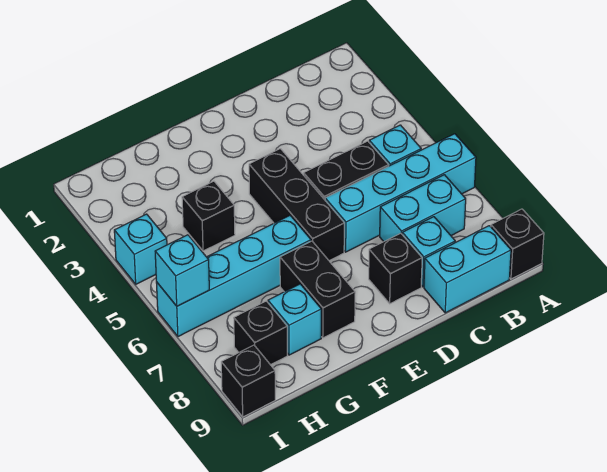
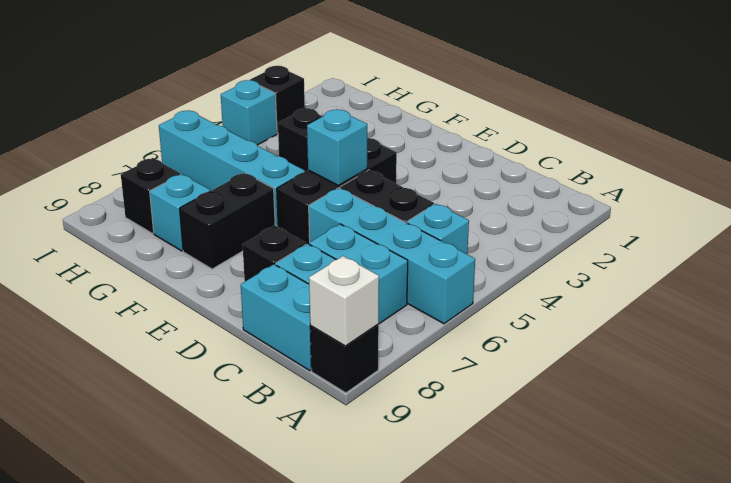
none -> white brick A9 level 2
cyan brick I6 level 2 -> cyan brick E5 level 2
black brick I9 level 1 -> black brick I3 level 1

